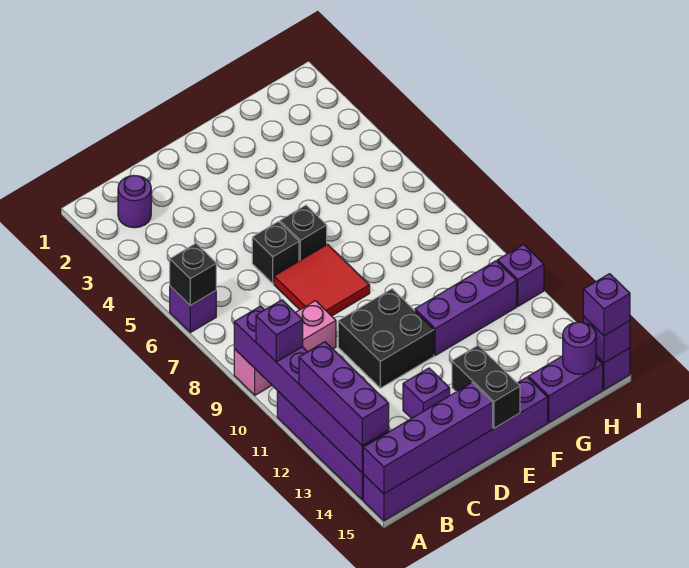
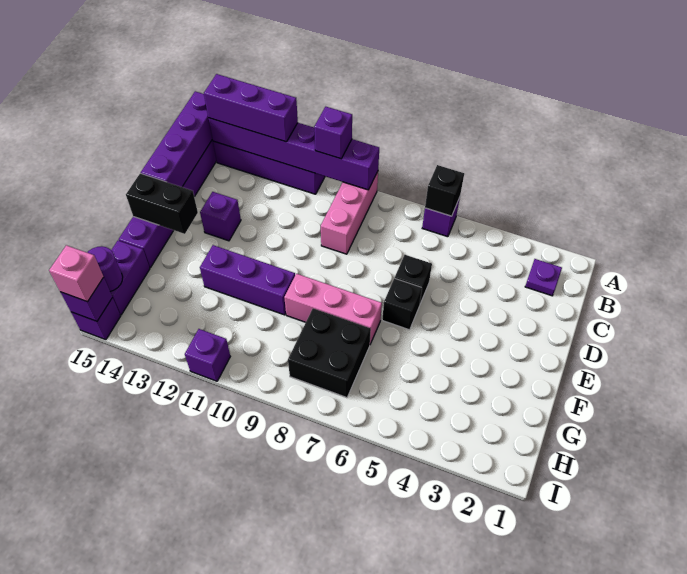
purple round brick B2 level 1 -> purple plate B2 level 1
red tile D7:E8 level 1 -> none
black brick D10:E11 level 1 -> black brick G7:H8 level 1
none -> pink brick F7:F9 level 1
purple brick F11:H11 level 1 -> purple brick F10:F12 level 1
purple brick I15 level 3 -> pink brick I15 level 3

